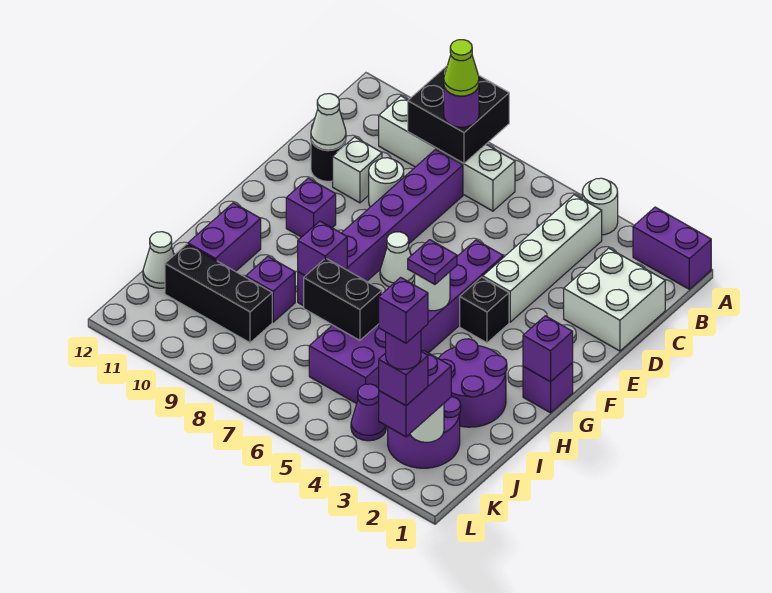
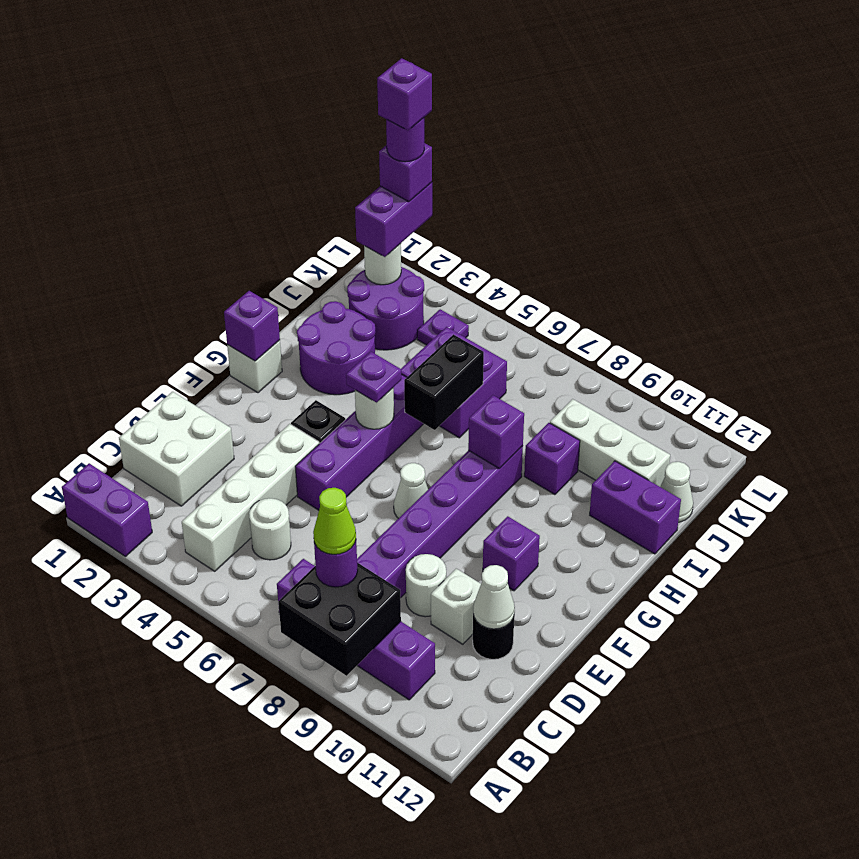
white round brick A4 level 1 -> white round brick C5 level 1
white brick B7:B10 level 1 -> purple brick B7:B10 level 1
purple brick G1 level 1 -> white brick G1 level 1
purple brick H11:I11 level 1 -> purple brick I11:I12 level 1
black brick I6:I7 level 2 -> black brick H6:I6 level 2
black brick J9:J11 level 1 -> white brick J9:J11 level 1
purple cone K4 level 1 -> purple plate K4 level 1

